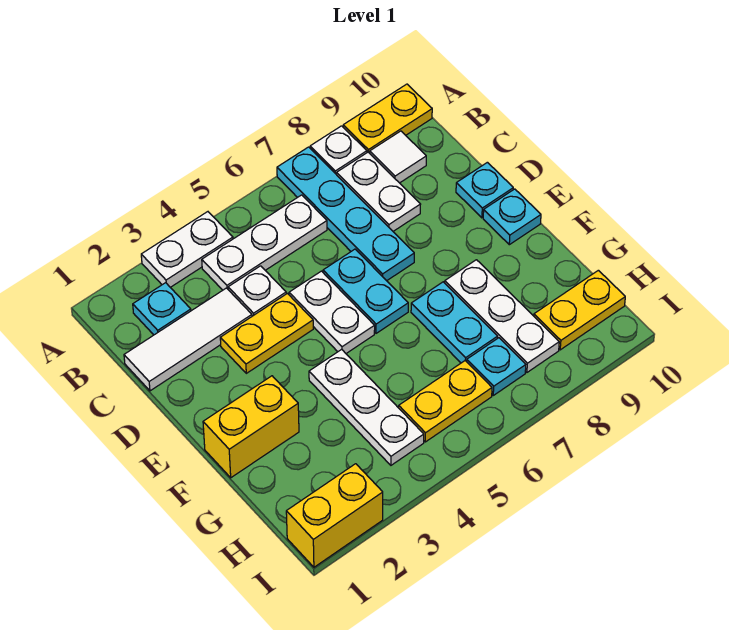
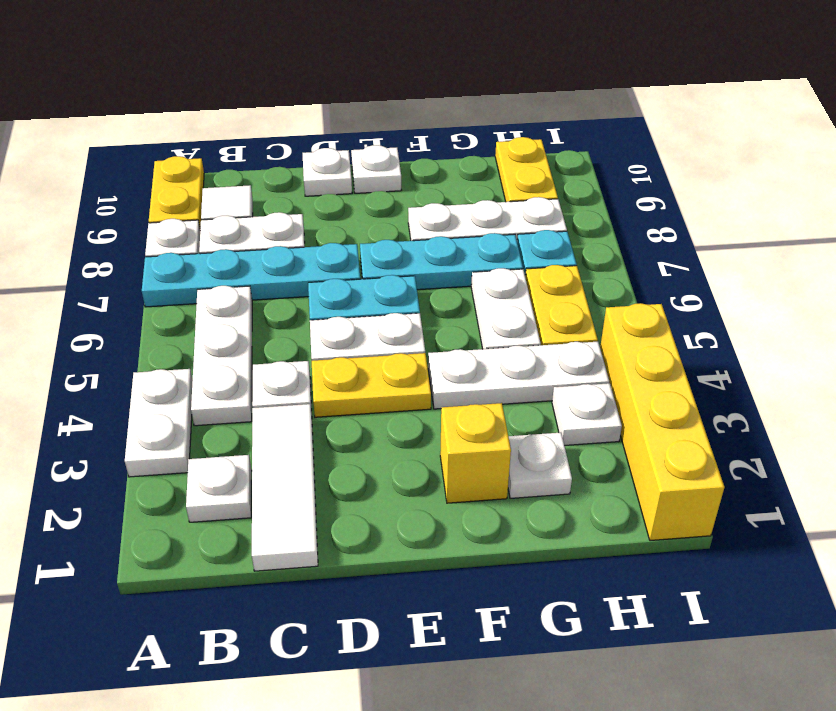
cyan plate B2 level 1 -> white plate B2 level 1
yellow plate D3:D4 level 1 -> yellow plate D4:E4 level 1
cyan plate D10 level 1 -> white plate D10 level 1
cyan plate E10 level 1 -> white plate E10 level 1
yellow brick F1:F2 level 1 -> yellow brick F2 level 1
cyan plate F7:G7 level 1 -> cyan plate E7:G7 level 1
none -> white plate G2 level 1
none -> white plate G5:G6 level 1
none -> white plate H3 level 1
yellow brick I1:I2 level 1 -> yellow brick I1:I4 level 1

